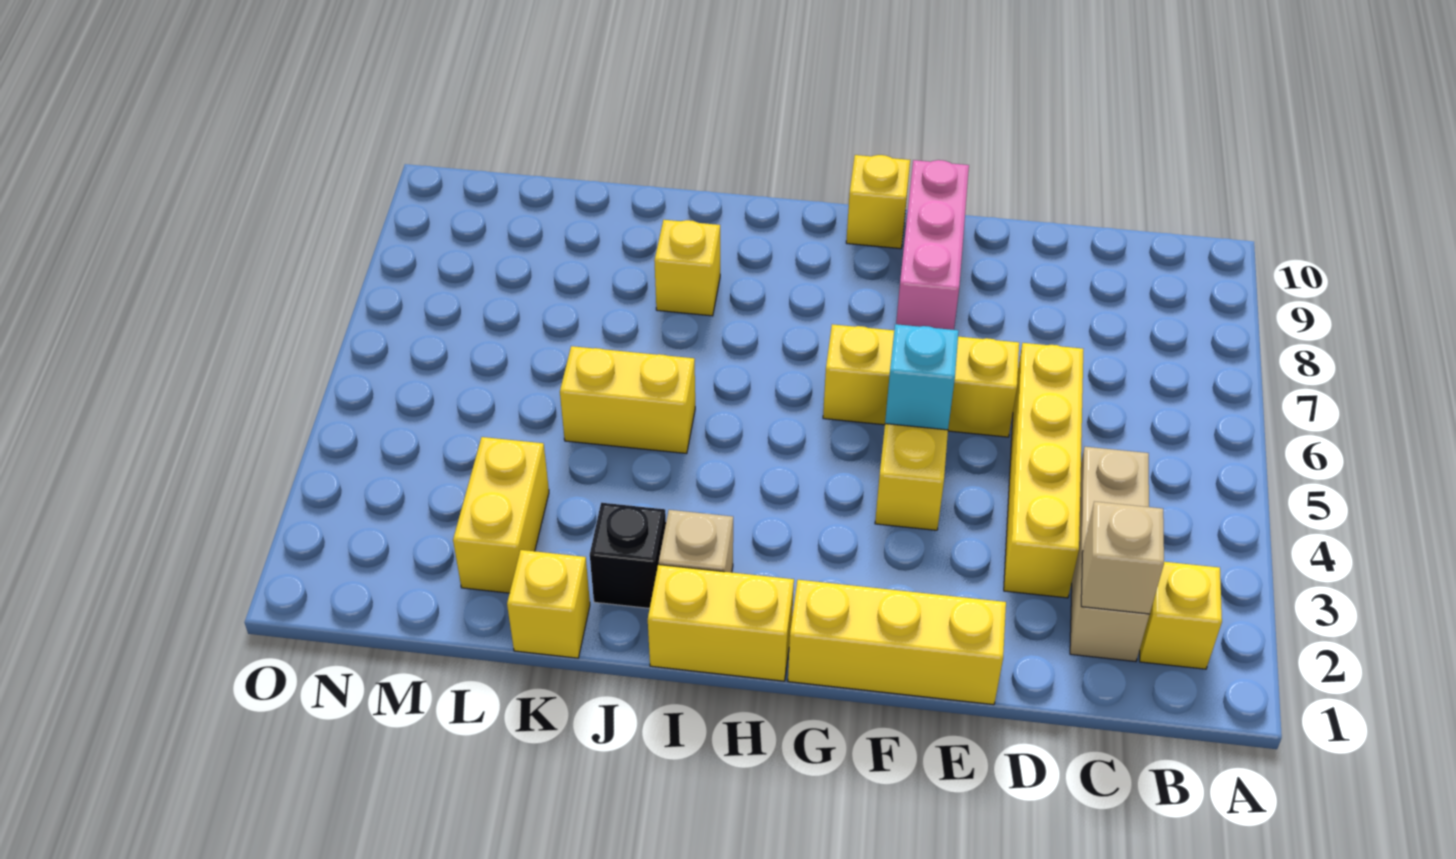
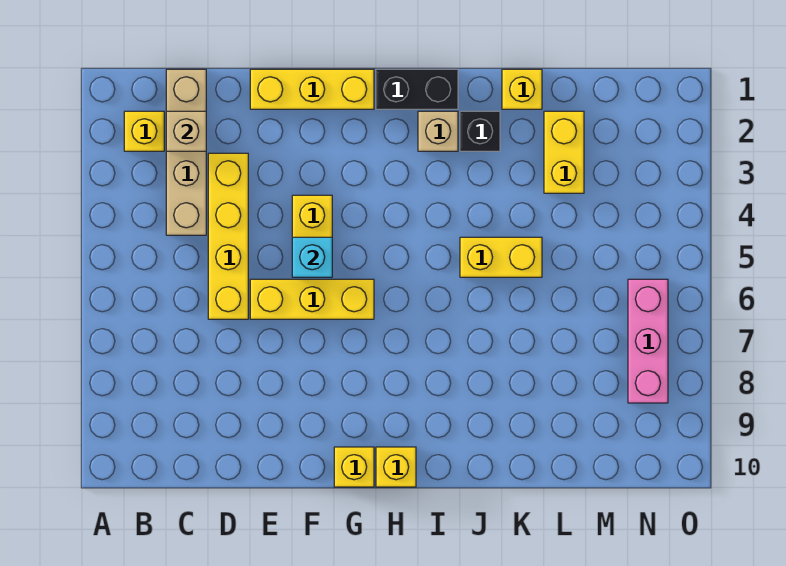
tan brick C2:C4 level 1 -> tan brick C1:C4 level 1
pink brick F8:F10 level 1 -> pink brick N6:N8 level 1
yellow brick H1:I1 level 1 -> black brick H1:I1 level 1
yellow brick J8 level 1 -> yellow brick H10 level 1

